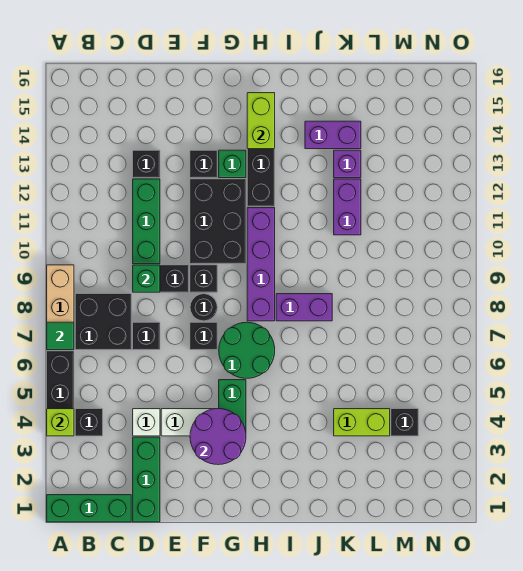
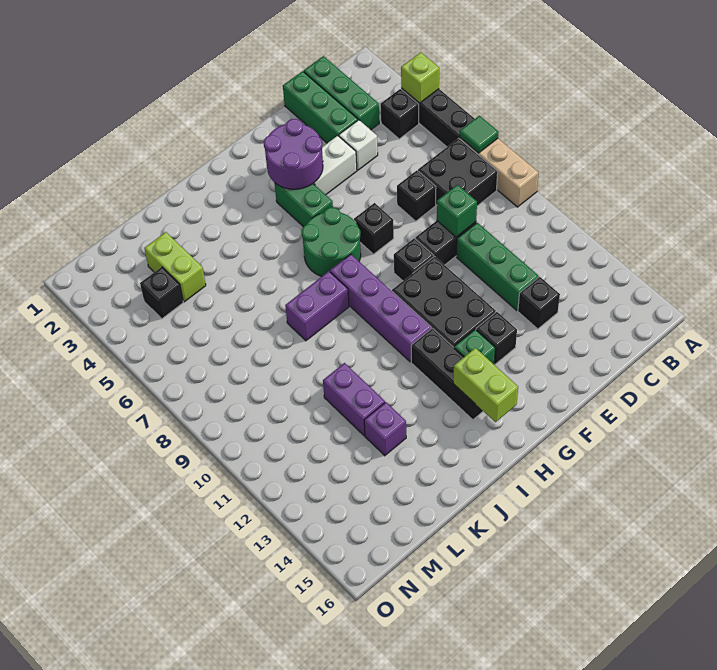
green brick A1:C1 level 1 -> green brick C1:C3 level 1
black round brick F8 level 1 -> none
purple brick J14:K14 level 1 -> none
lime brick K4:L4 level 1 -> lime brick L3:L4 level 1

